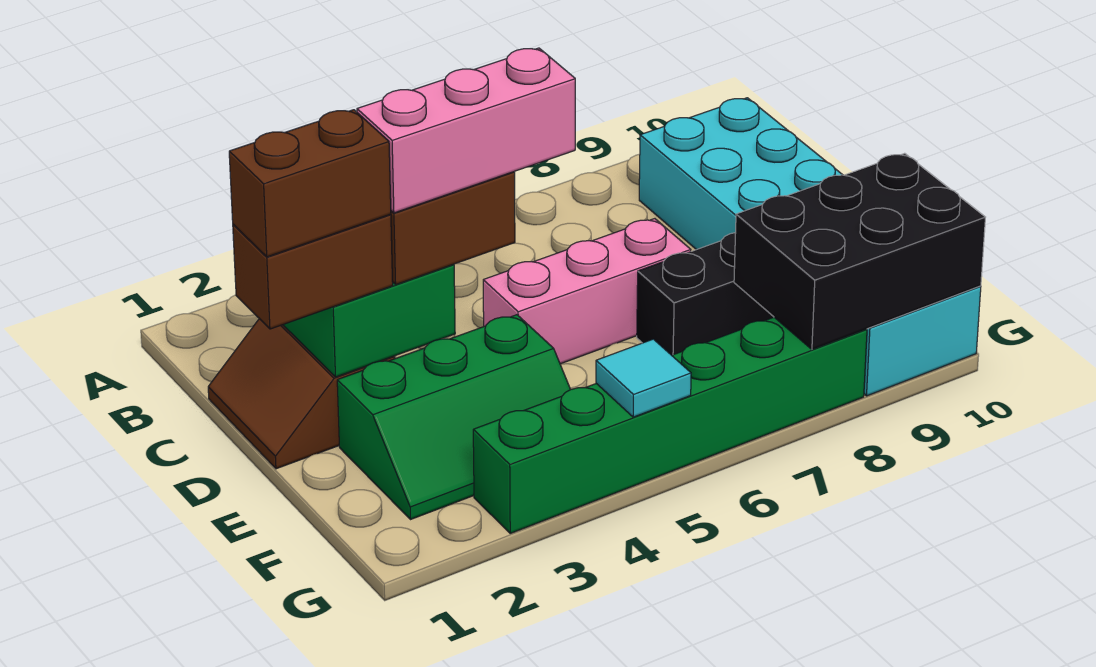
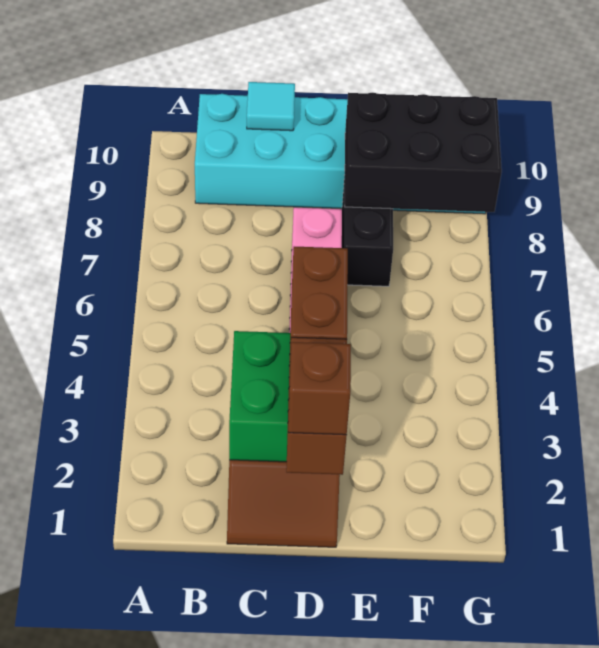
brown brick D1:D2 level 4 -> brown brick D1 level 4
pink brick D3:D5 level 4 -> none
green slope E2:F4 level 1 top E -> none
black brick F8:G10 level 2 -> black brick E8:G9 level 2
green brick G3:G8 level 1 -> none
cyan tile G5 level 2 -> cyan tile C10 level 2

